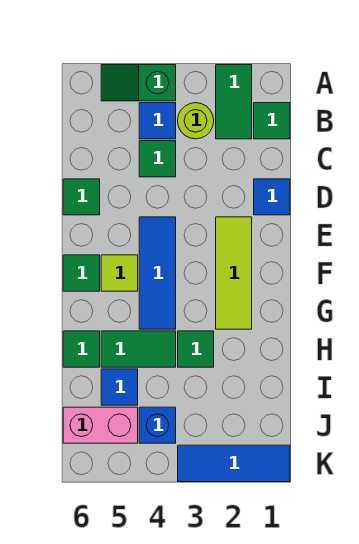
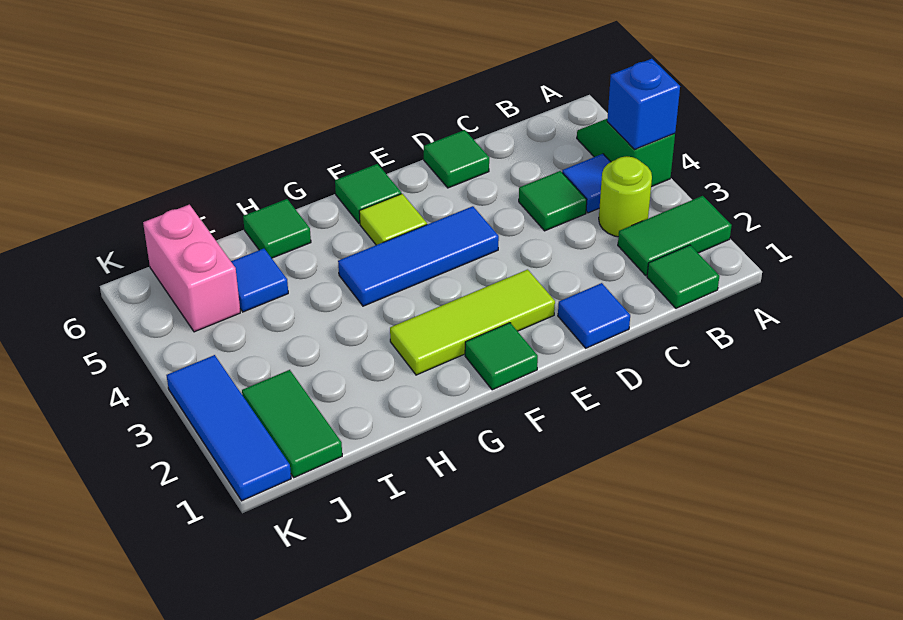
green tile H3 level 1 -> green tile F1 level 1
green tile H4:H5 level 1 -> green tile J1:J2 level 1
blue brick J4 level 1 -> blue brick A4 level 2

